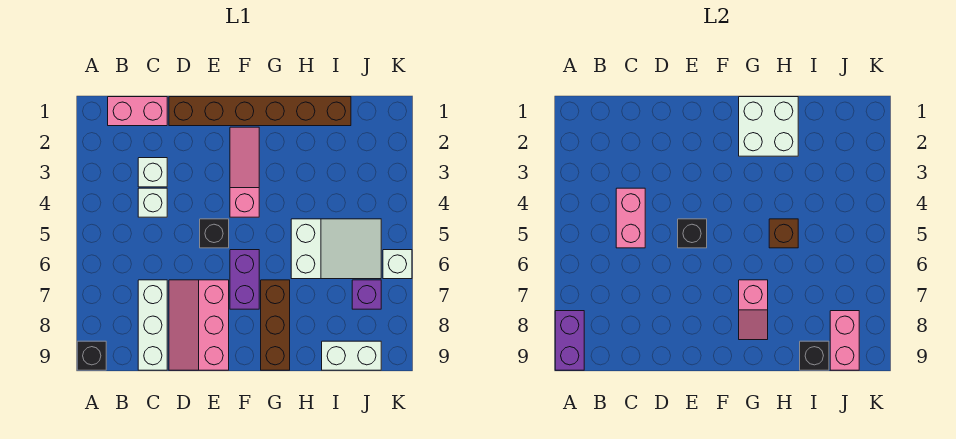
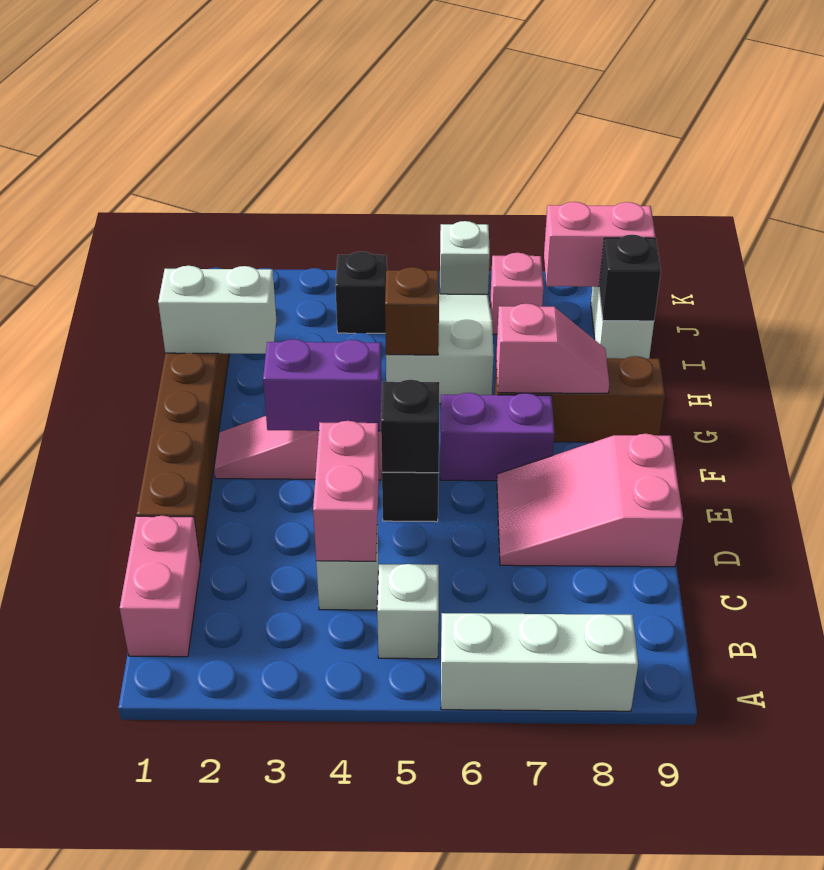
purple brick A8:A9 level 2 -> purple brick F3:F4 level 2
black brick A9 level 1 -> black brick J4 level 1
white brick C3 level 1 -> white brick B5 level 1
pink brick C4:C5 level 2 -> pink brick C4:D4 level 2
white brick C7:C9 level 1 -> white brick A6:A8 level 1
pink slope D7:E9 level 1 top E -> pink slope D7:E9 level 1 top 9
white brick G1:H2 level 2 -> white brick H1:H2 level 2
purple brick J7 level 1 -> pink brick J7 level 1

